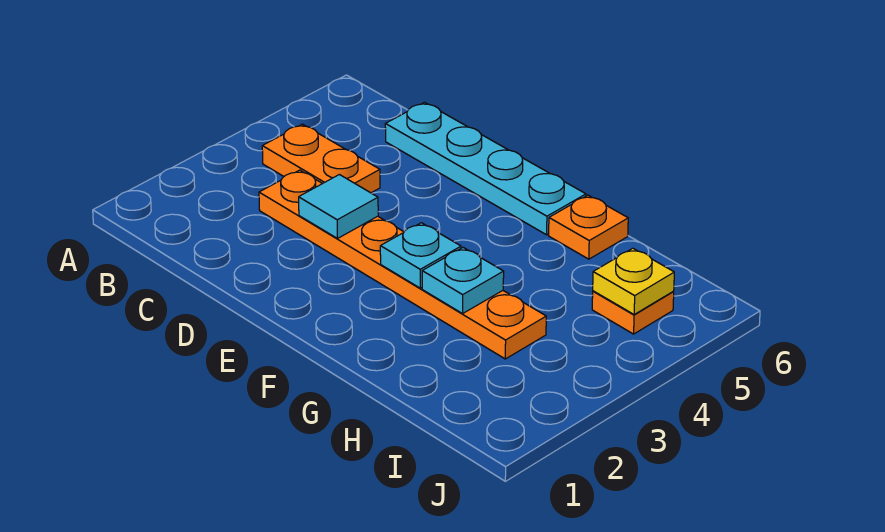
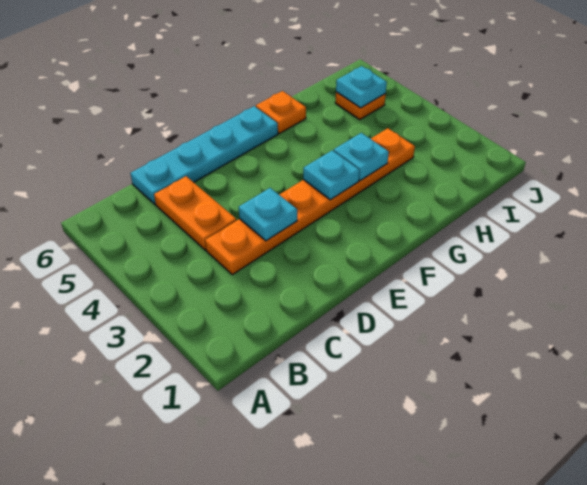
orange plate B4:C4 level 1 -> orange plate C4:C5 level 1
cyan tile D3 level 2 -> cyan plate D3 level 2
yellow plate I5 level 2 -> cyan plate I5 level 2

